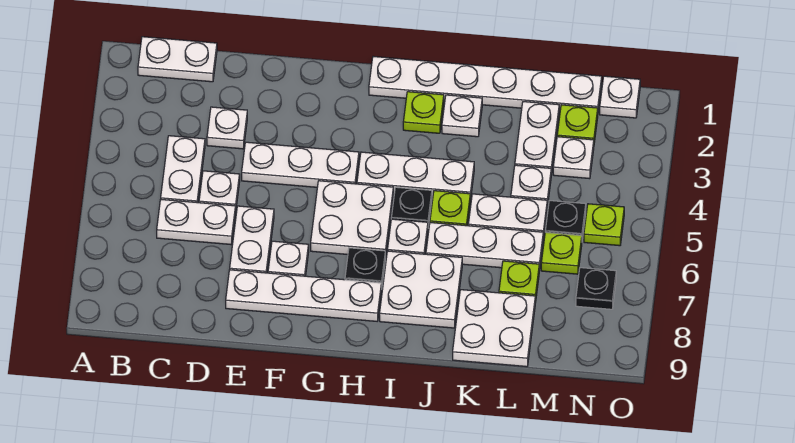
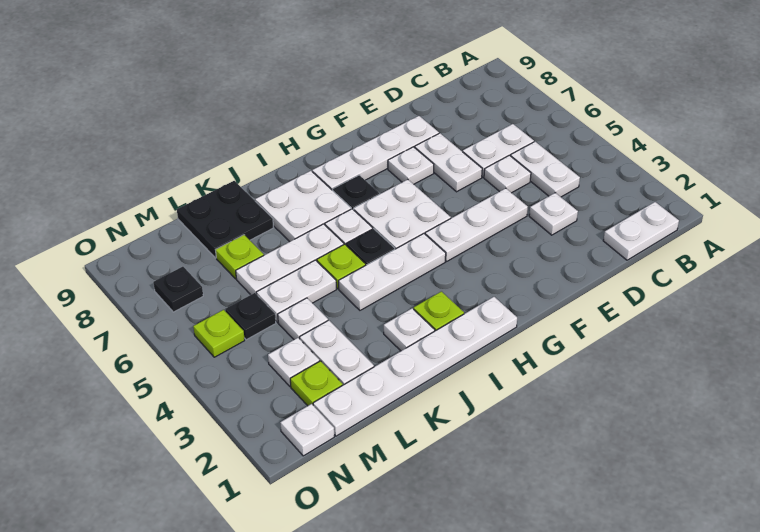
white plate K8:L9 level 1 -> black plate K8:L9 level 1
lime plate M6 level 1 -> none

